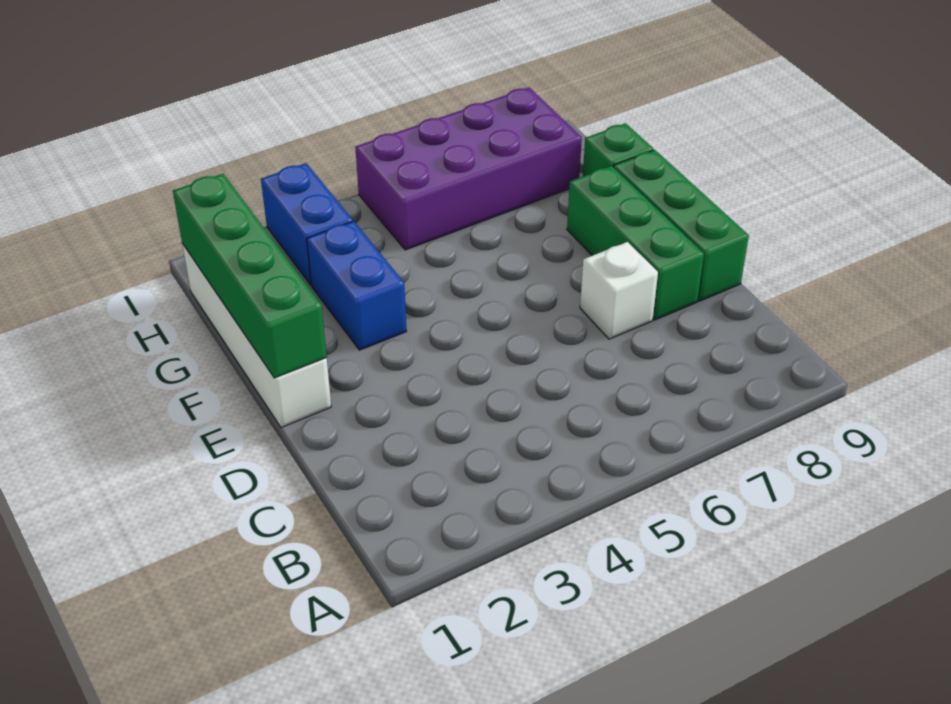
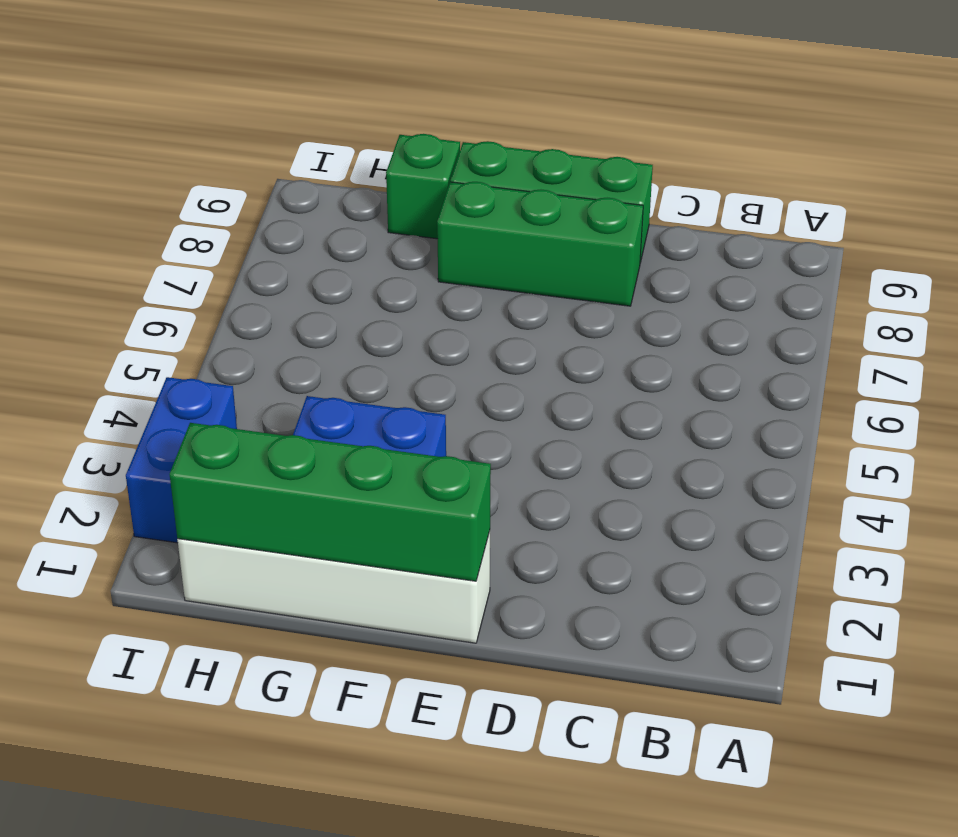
white brick D7 level 1 -> none
blue brick H3:I3 level 1 -> blue brick I2:I3 level 1
purple brick H5:I8 level 1 -> none

